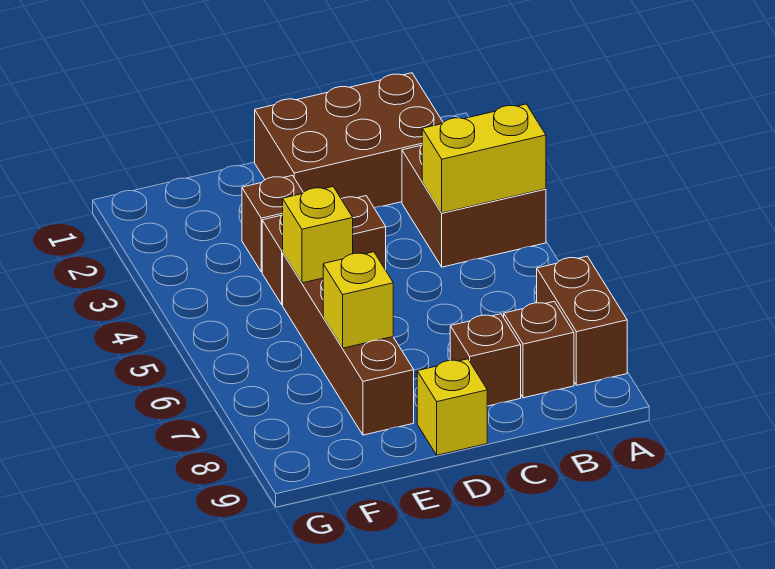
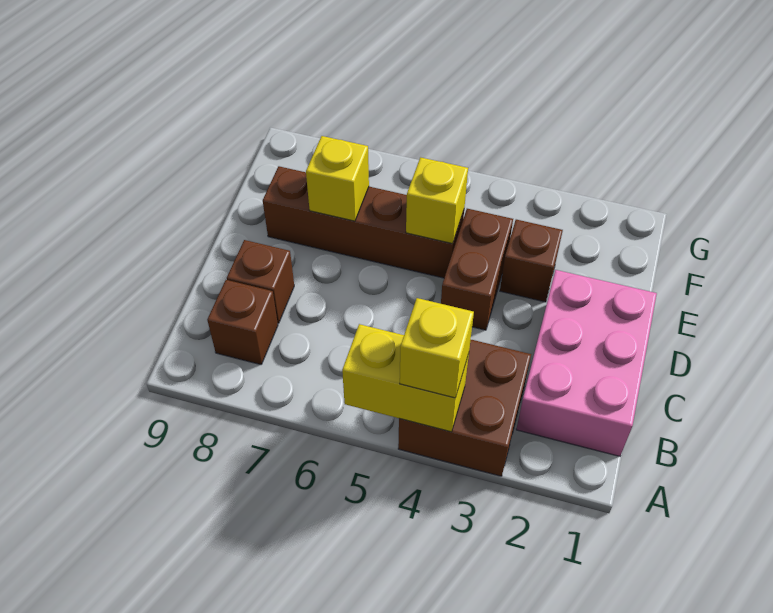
yellow brick A4:B4 level 2 -> yellow brick A4:A5 level 2
brown brick A7:A8 level 1 -> none
brown brick B1:D2 level 1 -> pink brick B1:D2 level 1
yellow brick D9 level 1 -> yellow brick A4 level 3

